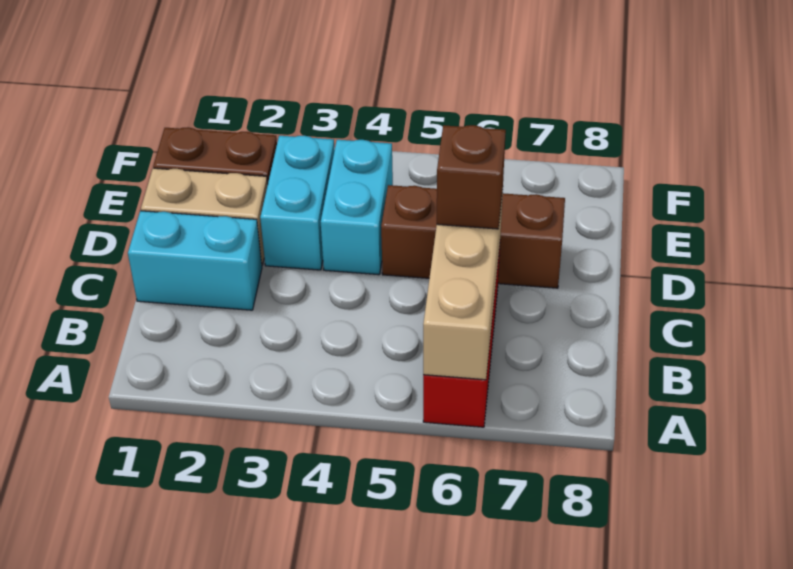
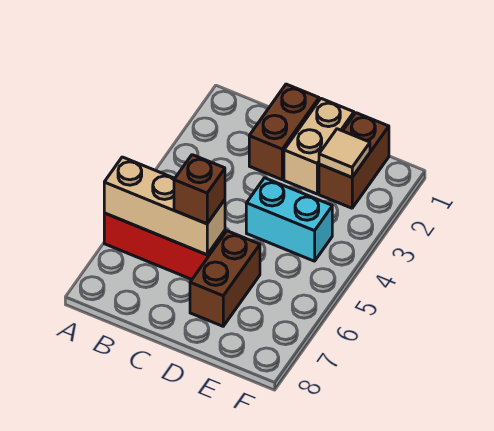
cyan brick C1:C2 level 1 -> brown brick C1:C2 level 1
cyan brick D3:E3 level 1 -> none
brown brick D5:D7 level 1 -> brown brick D6:D7 level 1
none -> tan tile E2 level 2

